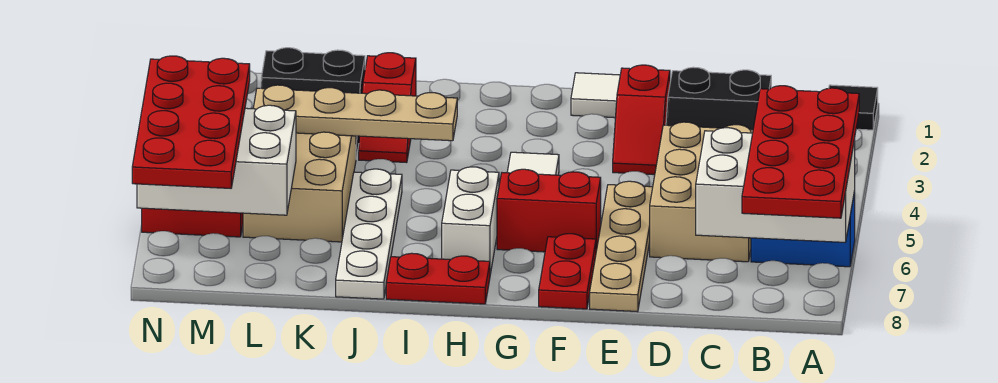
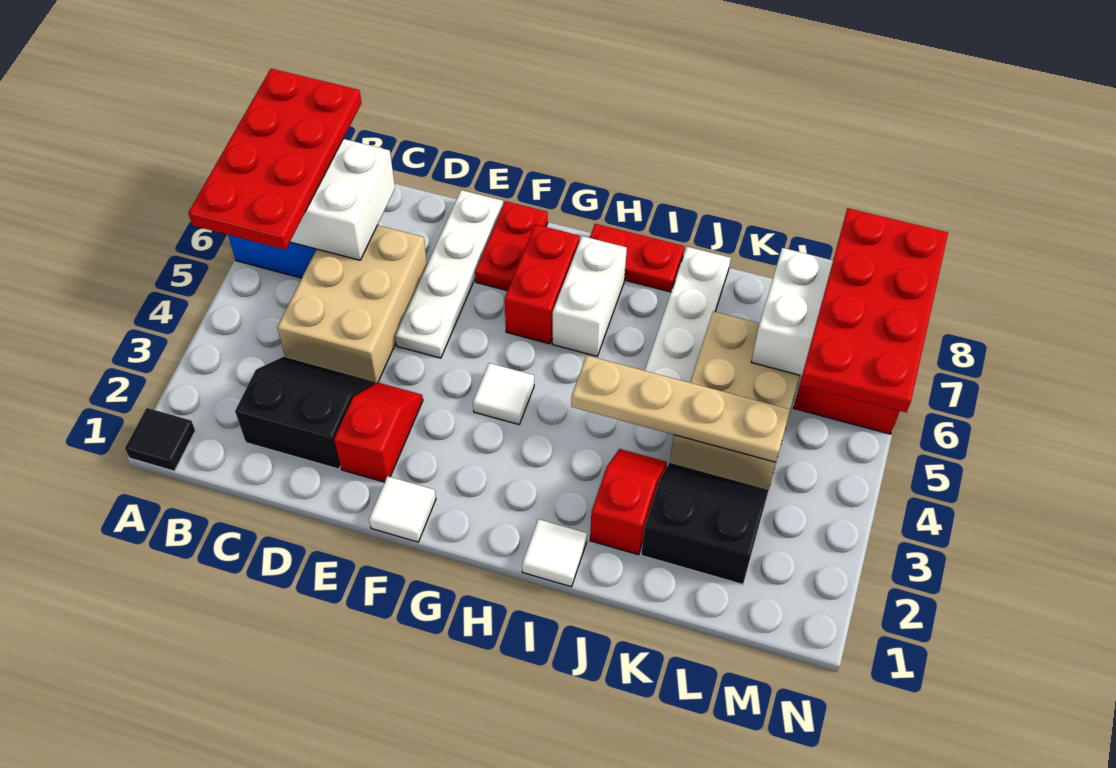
tan plate E5:E8 level 1 -> white plate E5:E8 level 1
red brick F6:G6 level 1 -> red brick G6:G7 level 1
none -> white tile I1 level 1

